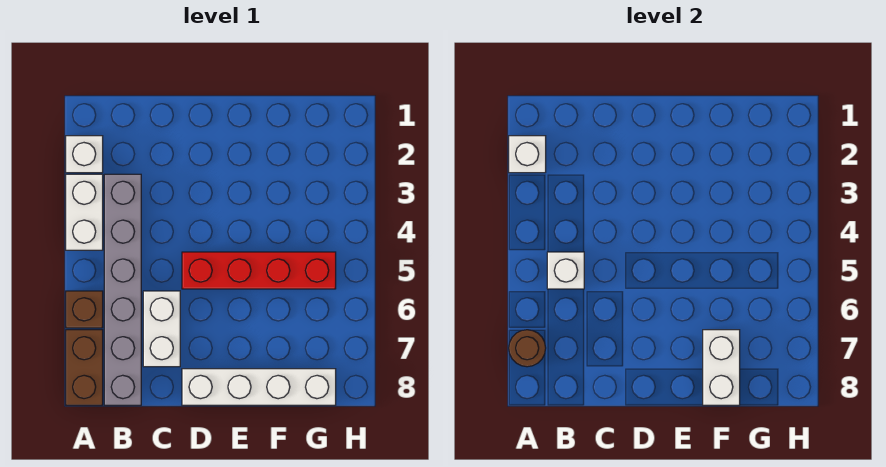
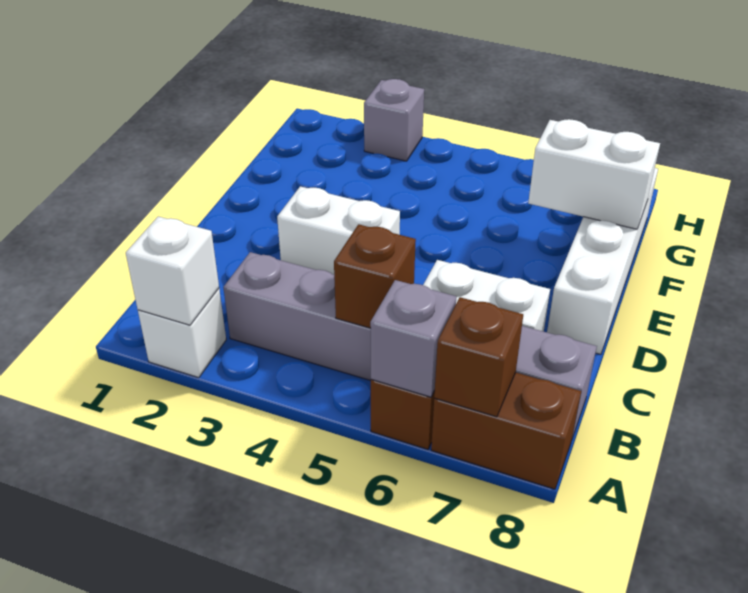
white brick A3:A4 level 1 -> white brick D3:D4 level 1
none -> grey brick A6 level 2
brown round brick A7 level 2 -> brown brick A7 level 2
white brick B5 level 2 -> brown brick B5 level 2
red brick D5:G5 level 1 -> none
none -> grey brick H3 level 1

